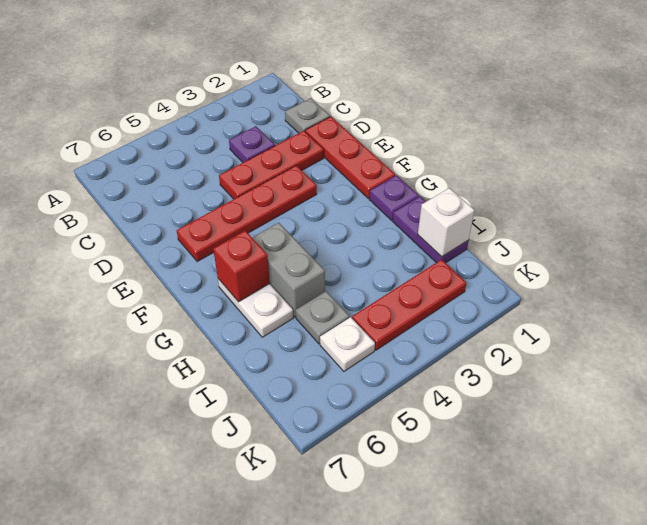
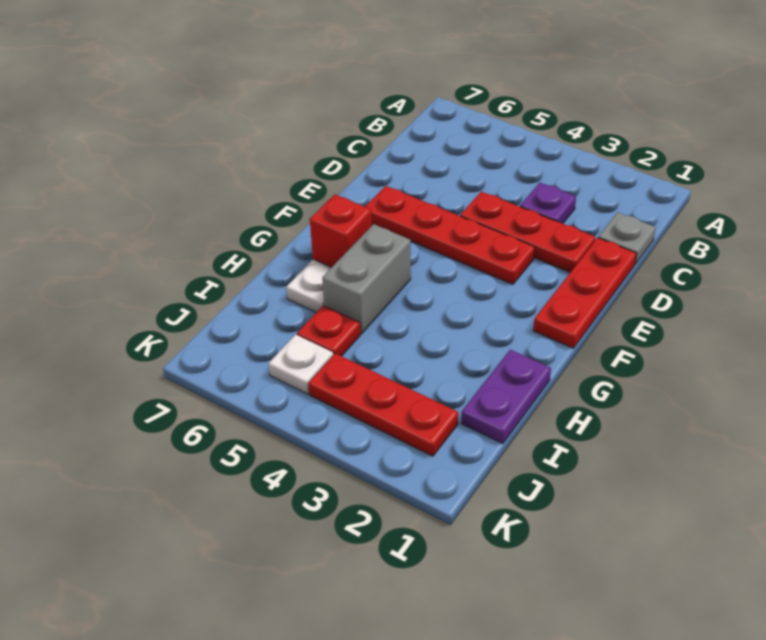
purple plate G1 level 1 -> none
white brick I1 level 2 -> none
grey plate I5 level 1 -> red plate I5 level 1

